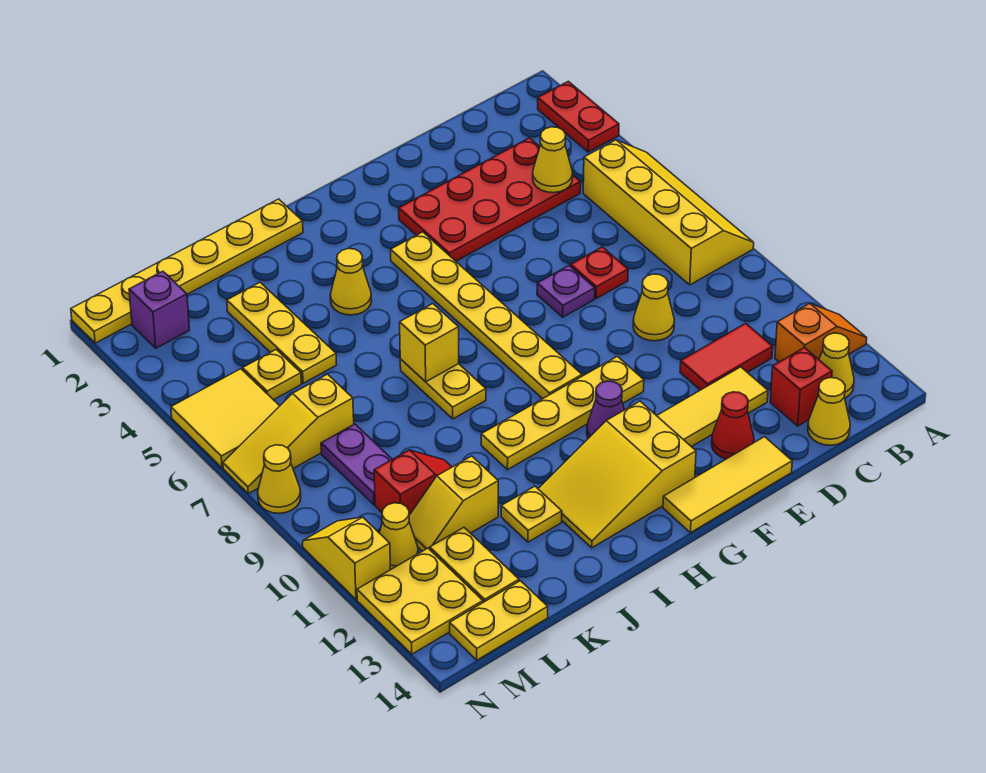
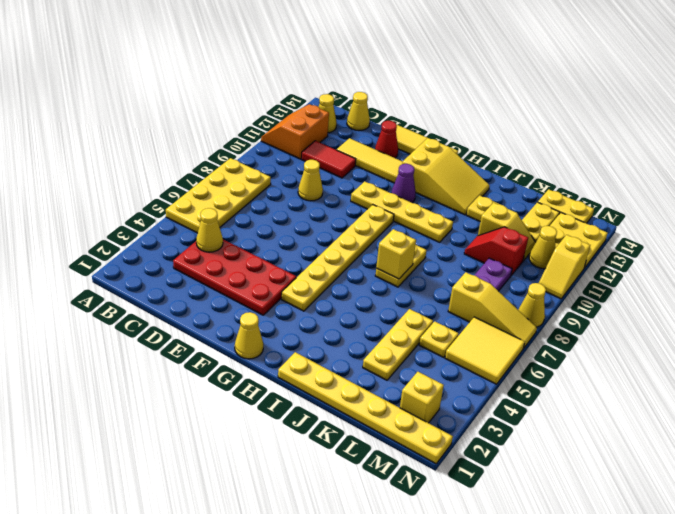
red plate A2:A3 level 1 -> none
yellow slope A5:B8 level 1 top B -> yellow plate A5:B8 level 1
orange slope A12:B12 level 1 top B -> orange slope A11:B12 level 1 top B
red brick C13 level 1 -> none
red plate D7 level 1 -> none
purple plate E7 level 1 -> none
yellow cone I4 level 1 -> yellow cone G1 level 1
purple brick M2 level 1 -> yellow brick M2 level 1

